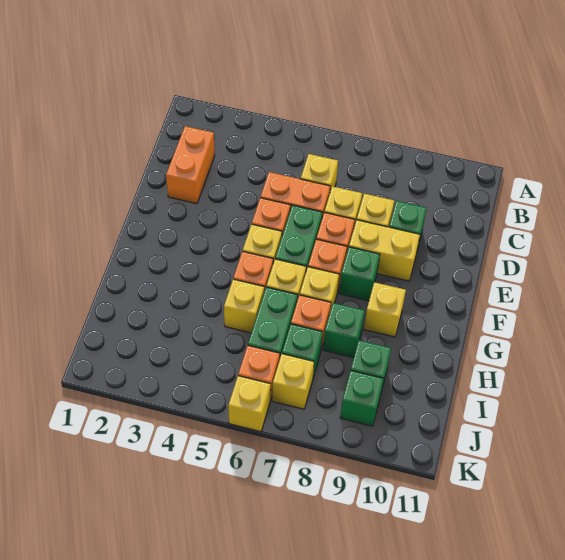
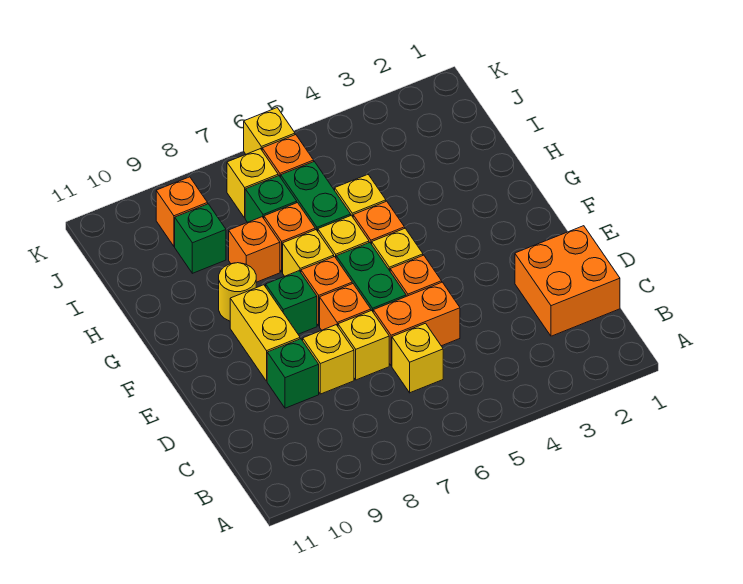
orange brick C2:D2 level 1 -> orange brick C1:D2 level 1
yellow brick E8:E9 level 1 -> yellow brick E9:F9 level 1
yellow brick G9 level 1 -> yellow round brick G9 level 1
green brick H8 level 1 -> orange brick H8 level 1
green brick J9 level 1 -> orange brick J9 level 1

